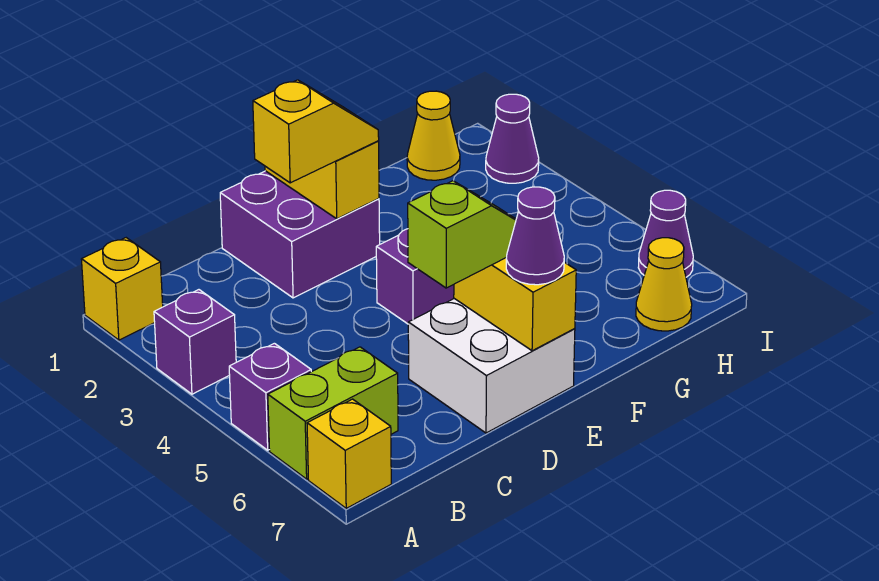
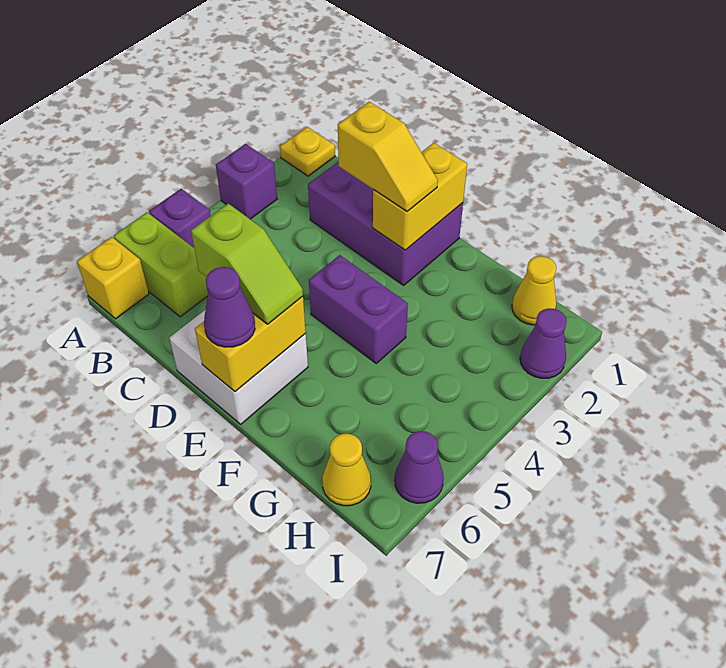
yellow brick A1 level 1 -> yellow plate A1 level 1
purple brick D1:E2 level 1 -> purple brick C1:E2 level 1

